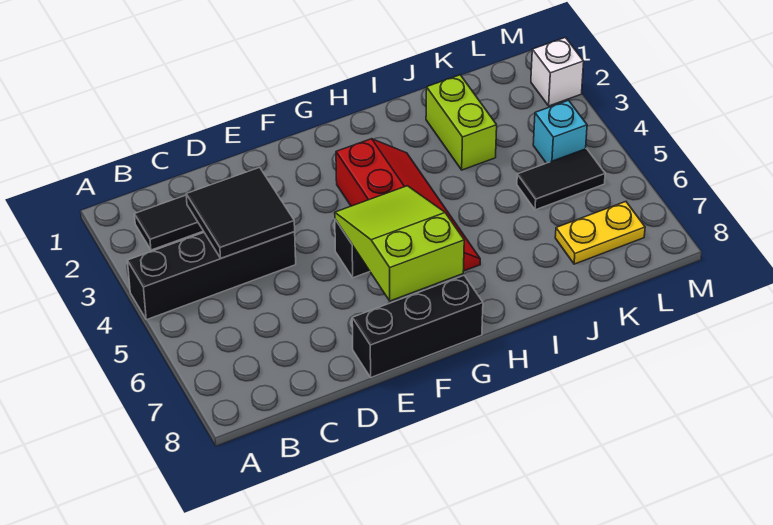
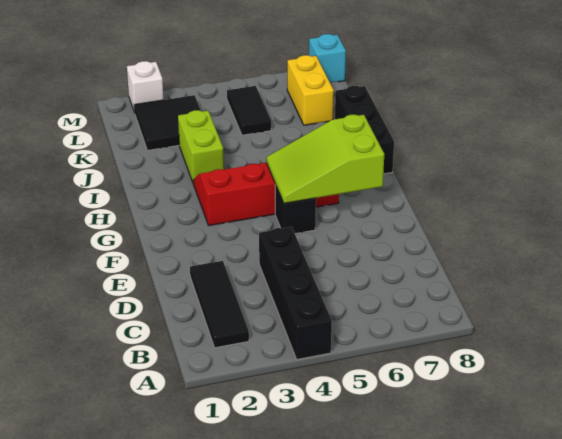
black tile C3:D4 level 2 -> black tile K2:L3 level 1
black brick E8:G8 level 1 -> black brick H8:J8 level 1
lime brick J2:J3 level 1 -> lime brick I3:J3 level 1
yellow plate K7:L7 level 1 -> yellow brick K7:L7 level 1
cyan brick L4 level 1 -> cyan brick M8 level 1

